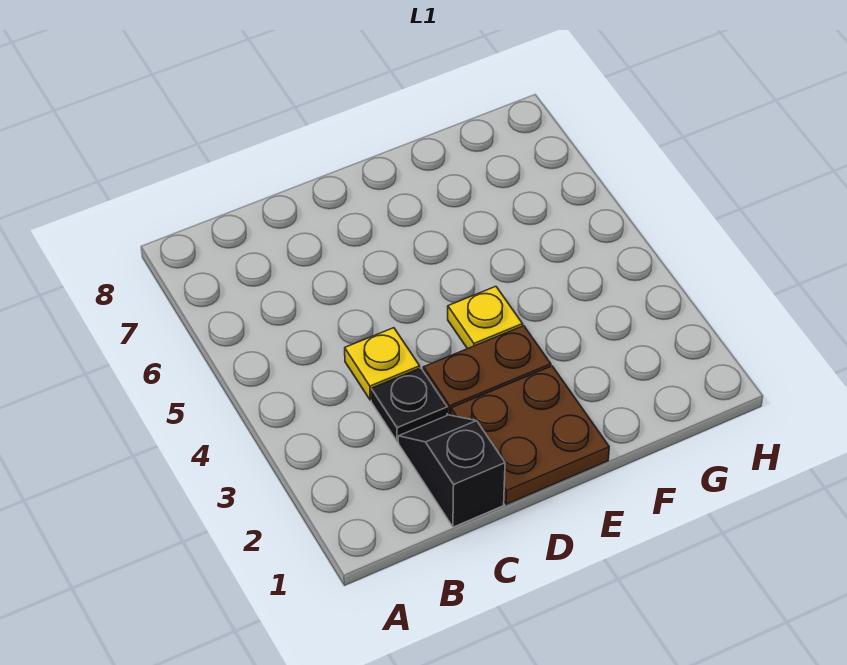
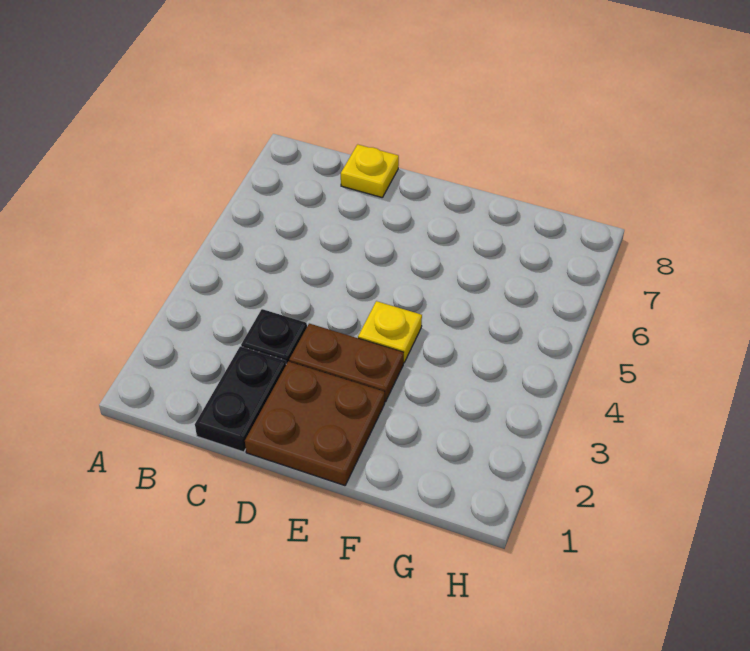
black slope C1:C2 level 1 top 1 -> black plate C1:C2 level 1
yellow plate C4 level 1 -> yellow plate C8 level 1

